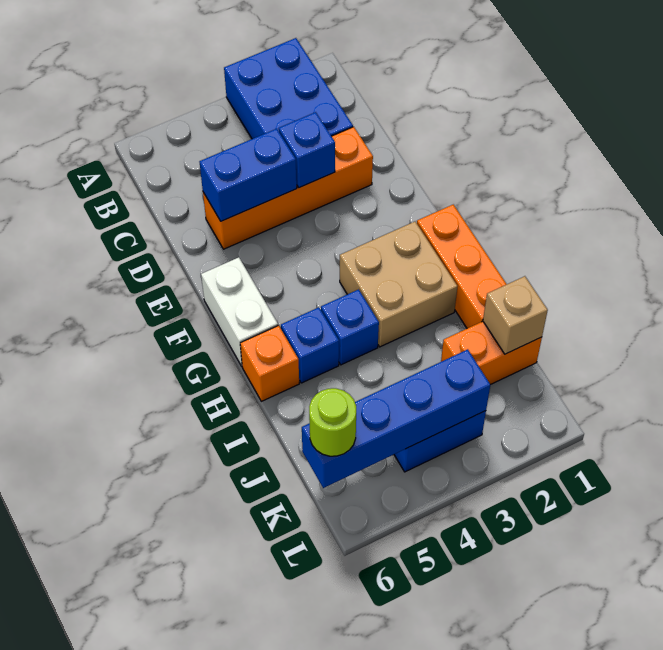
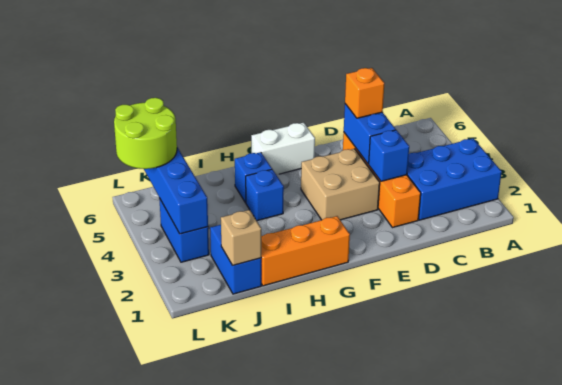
tan brick G2:H3 level 1 -> tan brick E3:F4 level 1
orange brick H6 level 1 -> orange brick D5 level 3
orange brick J1:J2 level 1 -> blue brick J1:J2 level 1
lime round brick K6 level 3 -> lime round brick K5:L6 level 3

